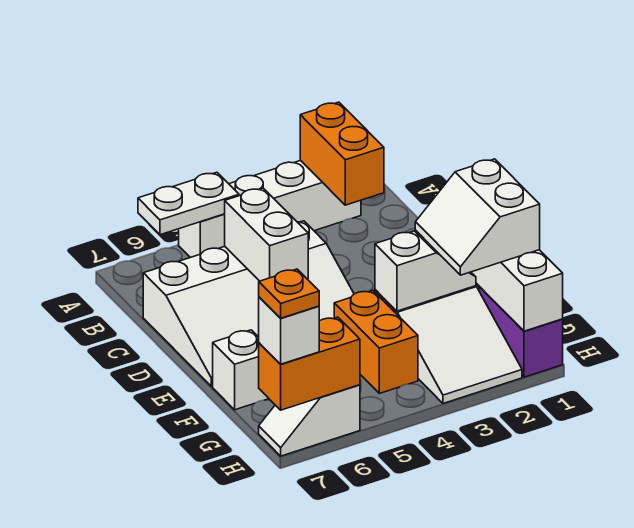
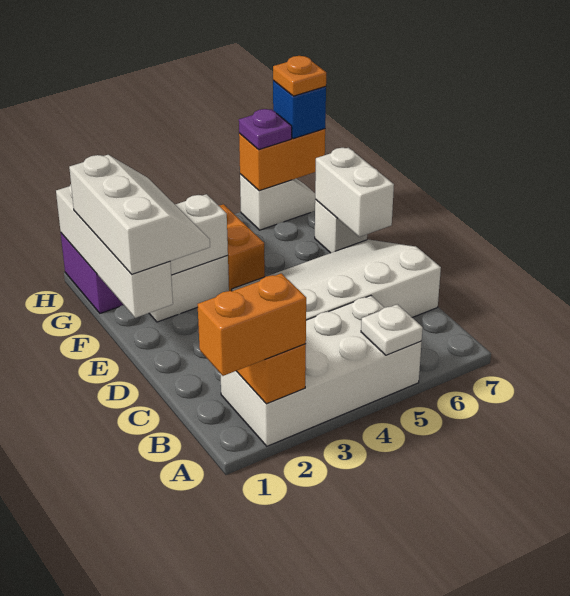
none -> orange brick A1:A2 level 3
white brick A2:A5 level 1 -> white brick A2:B5 level 1
white plate A5:A6 level 2 -> white plate A5 level 2
white brick C5:D5 level 2 -> white brick E7:F7 level 2
white slope F1:G2 level 3 top 1 -> white slope E1:G2 level 3 top 1
none -> purple plate H6 level 3
white brick H7 level 3 -> blue brick H7 level 3

